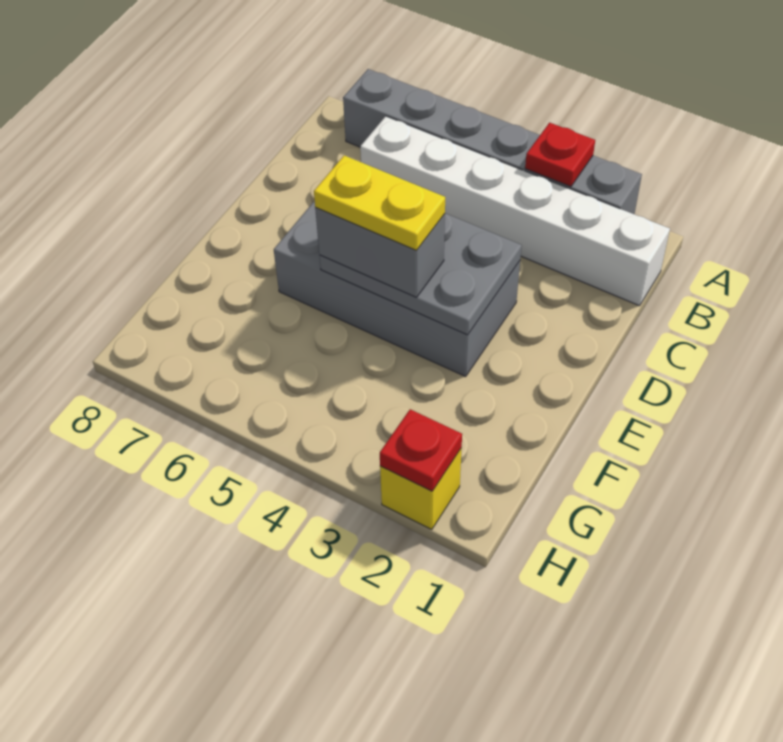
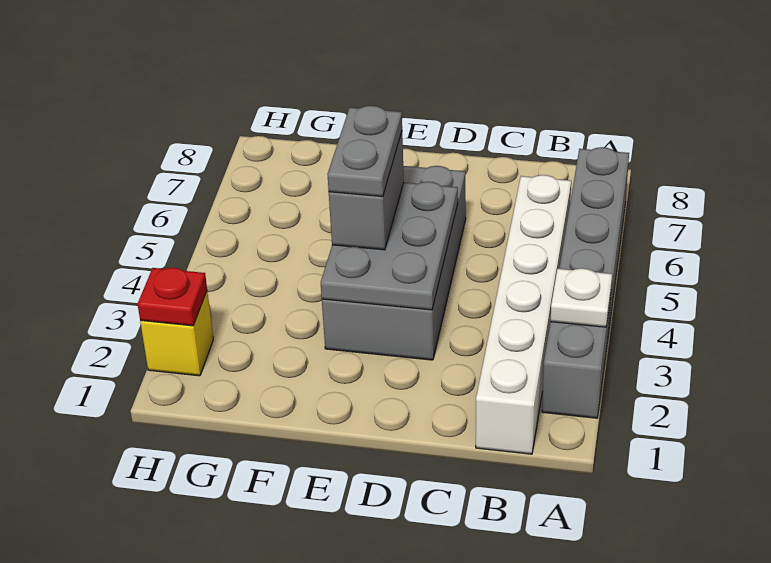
red plate A3 level 2 -> white plate A3 level 2
yellow plate E4:E5 level 4 -> grey plate E4:E5 level 4

